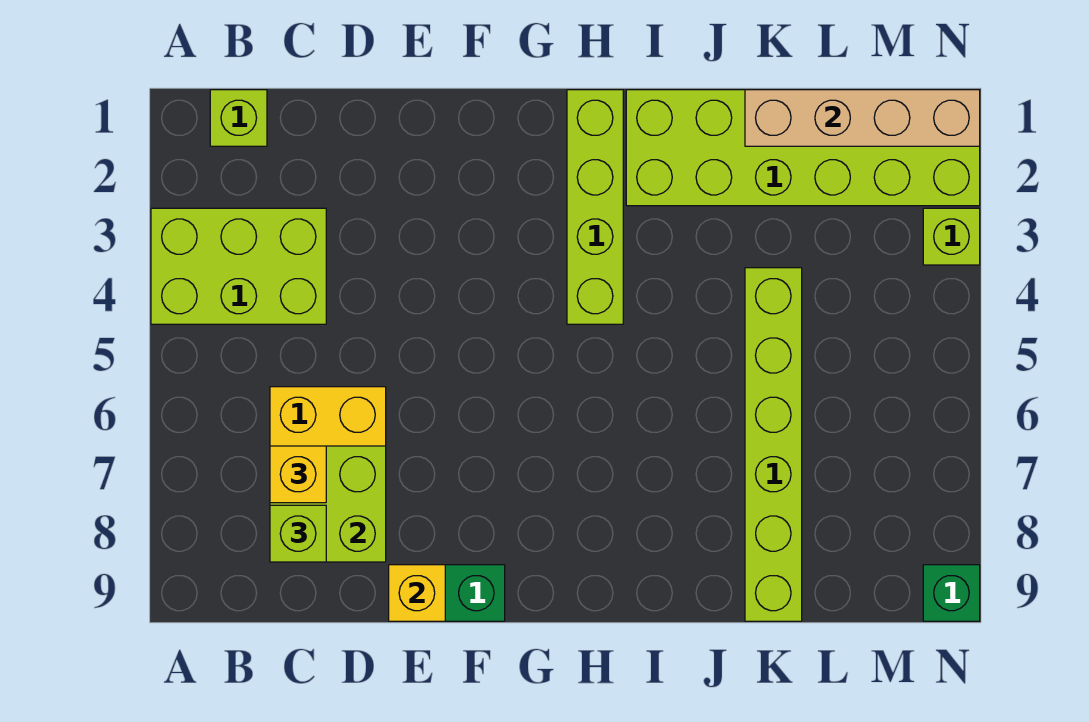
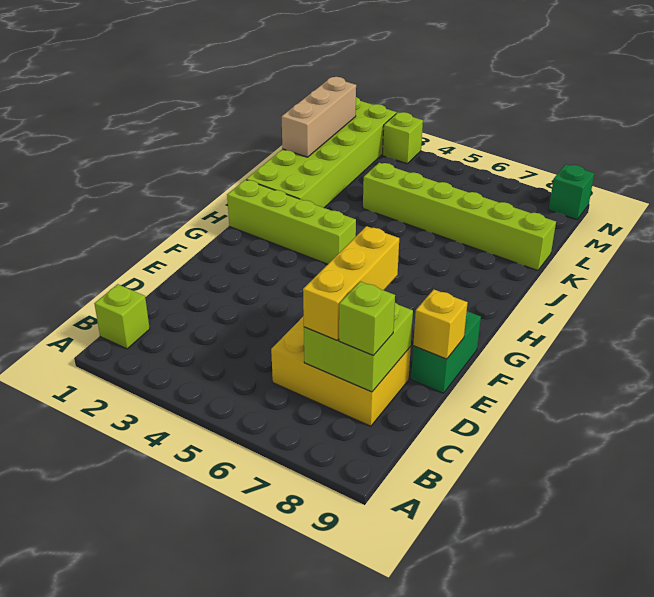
lime brick A3:C4 level 1 -> none
yellow brick C7 level 3 -> yellow brick C7:E7 level 3
tan brick K1:N1 level 2 -> tan brick K1:M1 level 2

